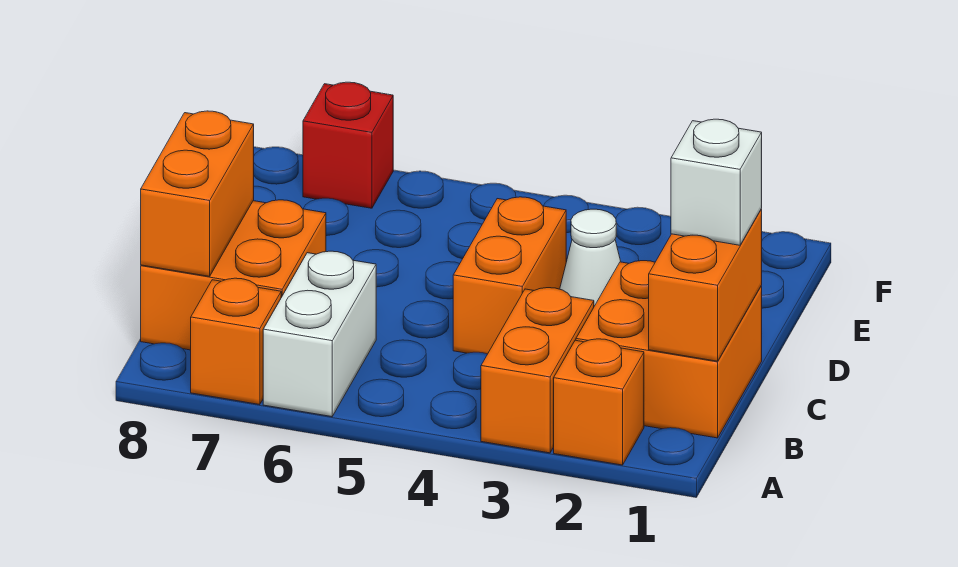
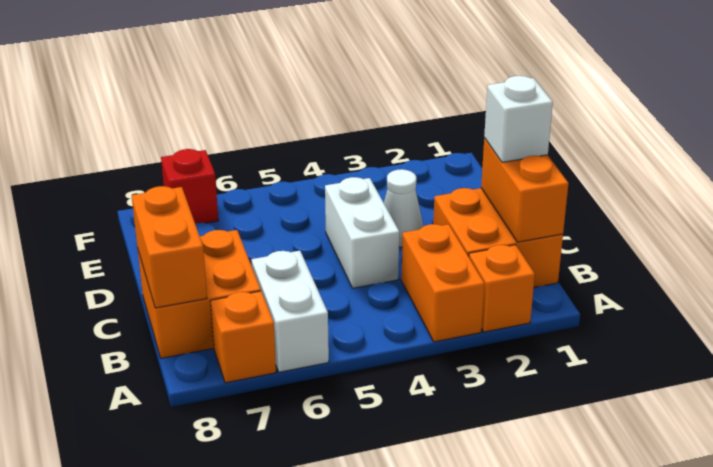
orange brick C4:D4 level 1 -> white brick C4:D4 level 1

